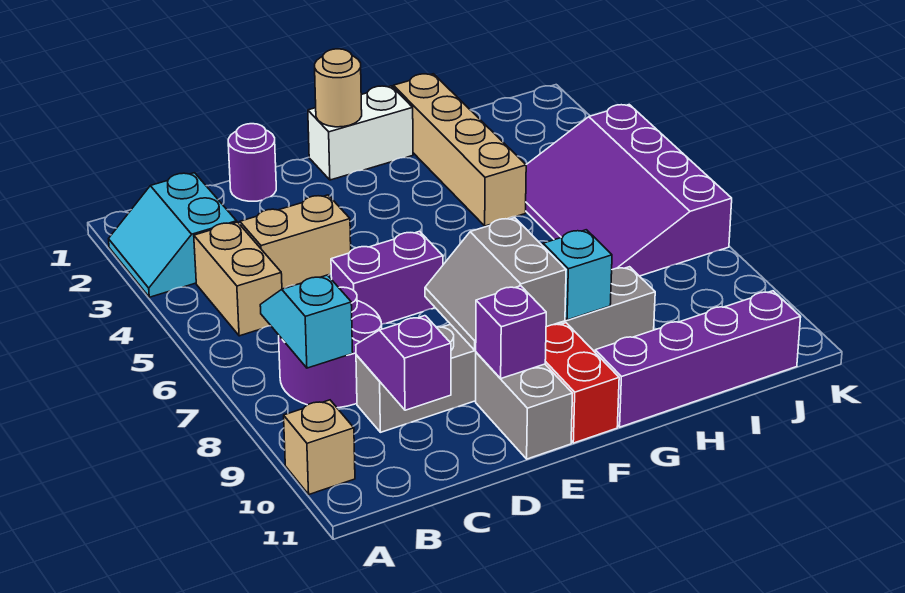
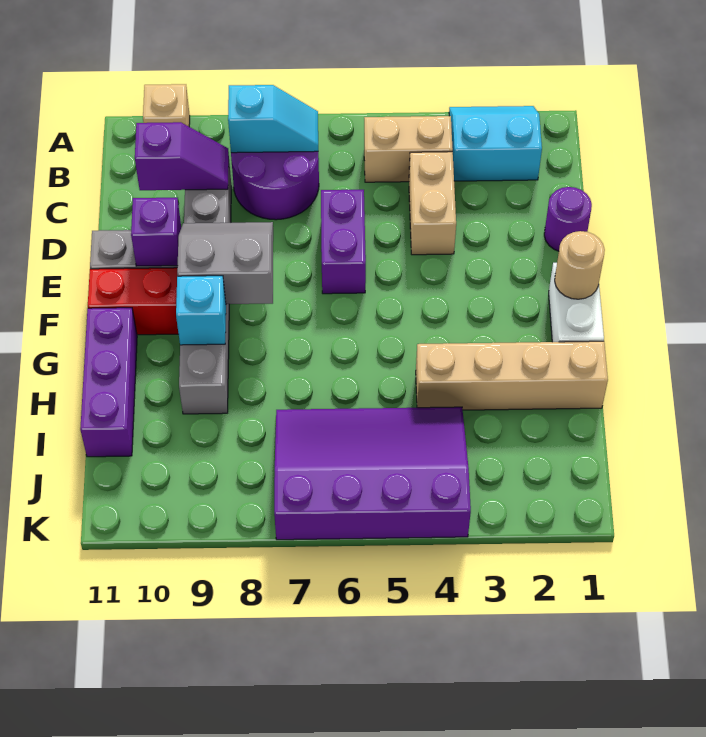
purple brick G11:J11 level 1 -> purple brick G11:I11 level 1

